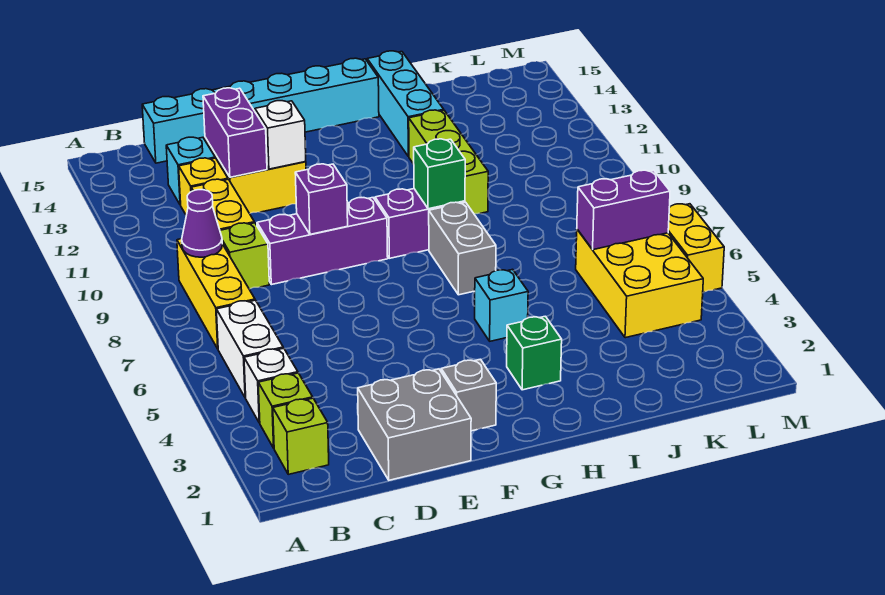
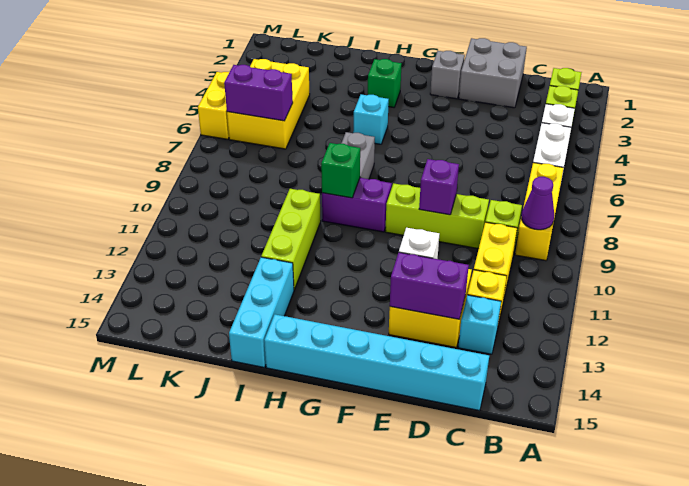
purple brick D9:F9 level 1 -> lime brick D9:F9 level 1
purple brick D12:D13 level 2 -> purple brick D13:E13 level 2

